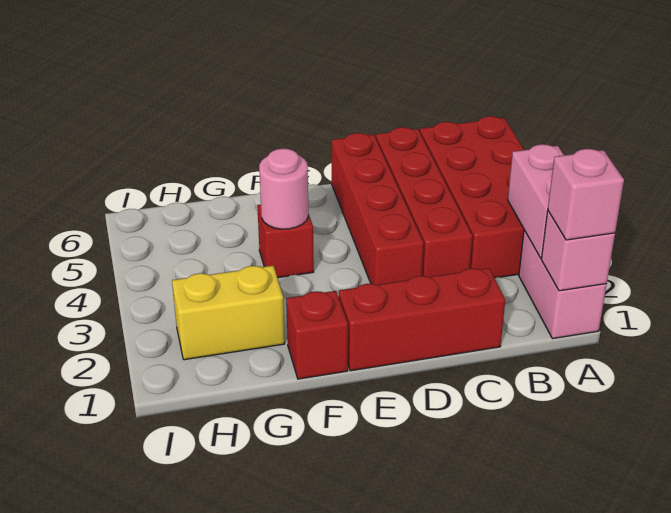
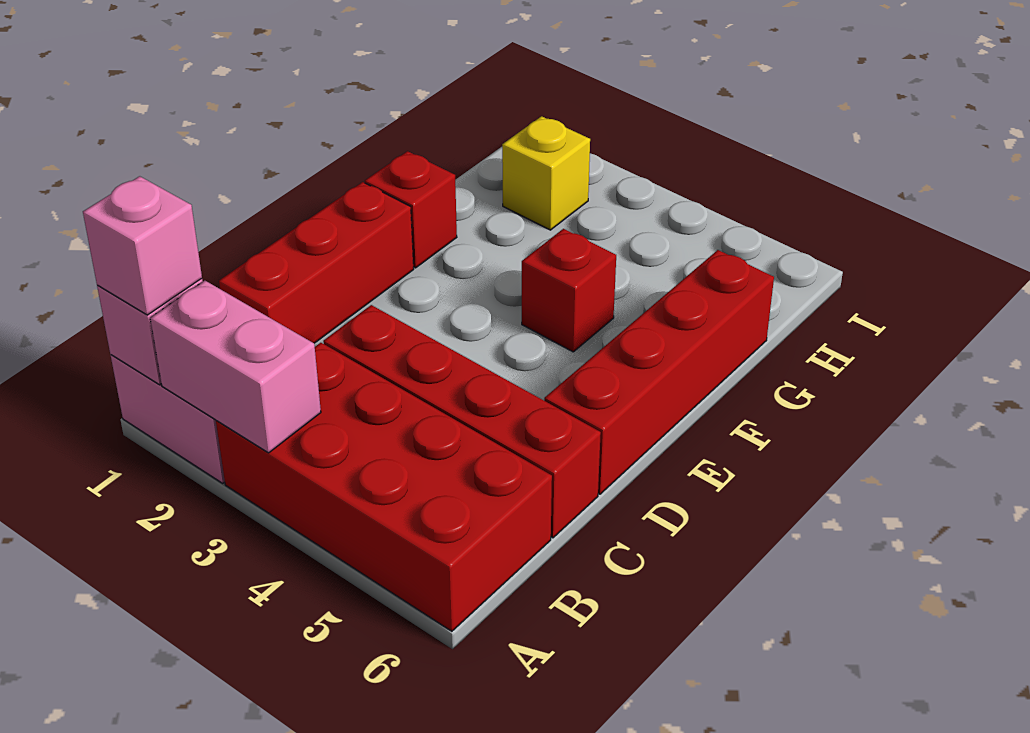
red brick D3:D6 level 1 -> red brick D6:G6 level 1
pink round brick F4 level 2 -> none
yellow brick G2:H2 level 1 -> yellow brick H2 level 1

